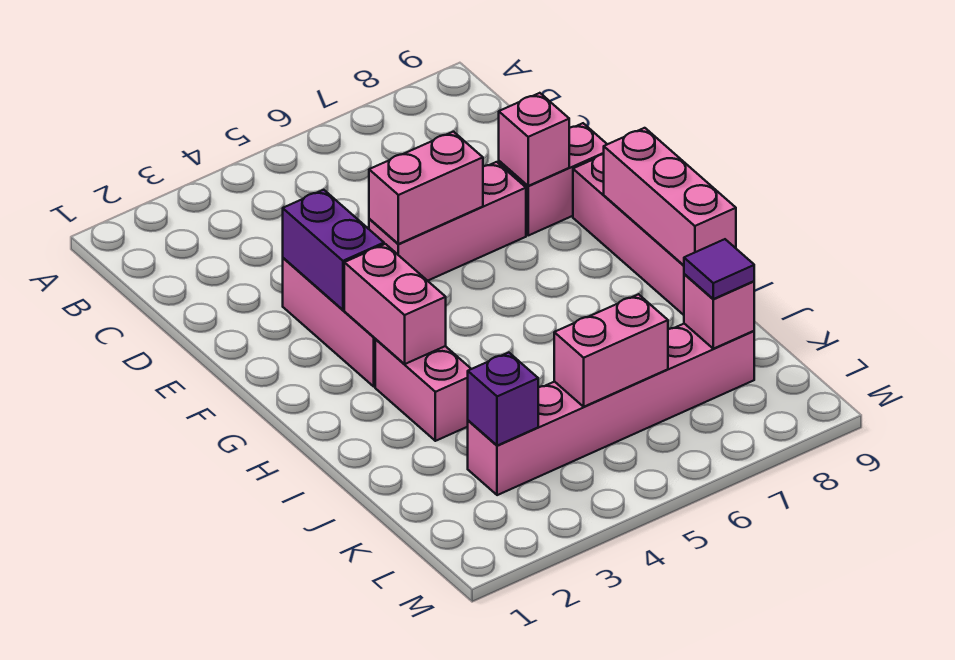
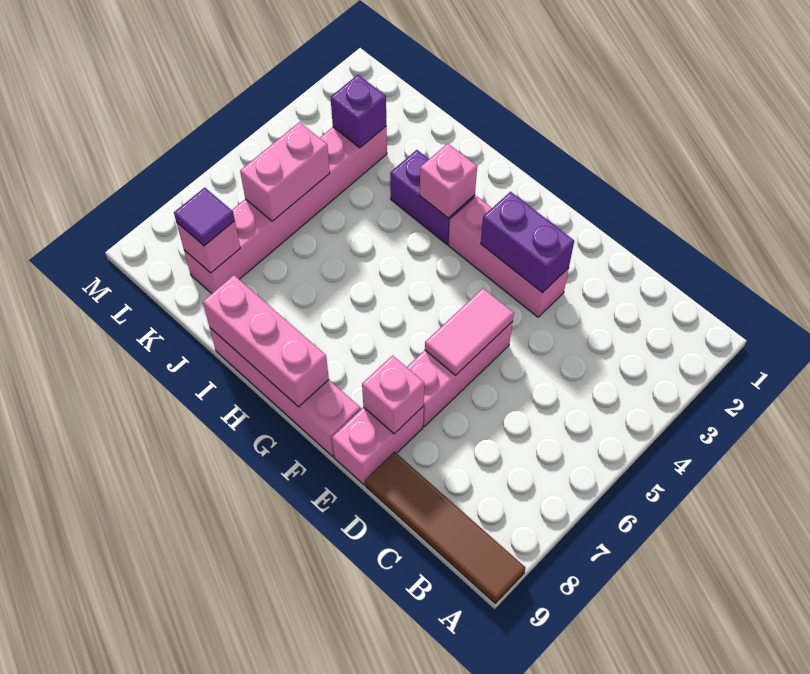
none -> brown tile A9:D9 level 1
pink brick E5:E6 level 2 -> pink tile E5:E6 level 2
pink brick G3:H3 level 2 -> pink brick H3 level 2
pink brick H3:I3 level 1 -> purple brick H3:I3 level 1

